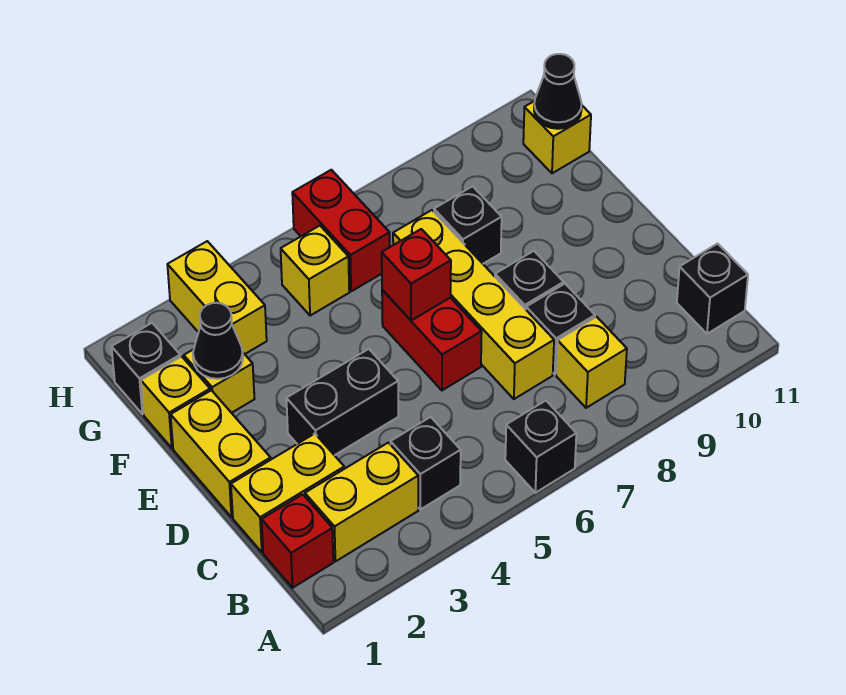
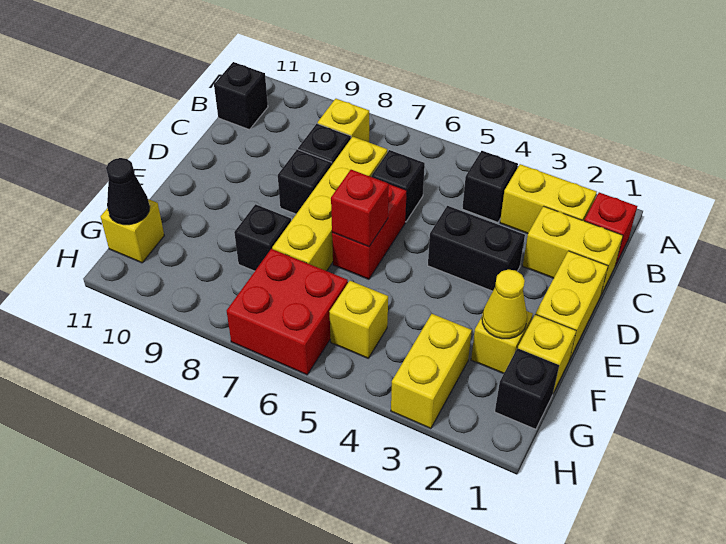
black brick A6 level 1 -> black brick C6 level 1
black cone F2 level 2 -> yellow cone F2 level 2
red brick G6:H6 level 1 -> red brick G6:H7 level 1

